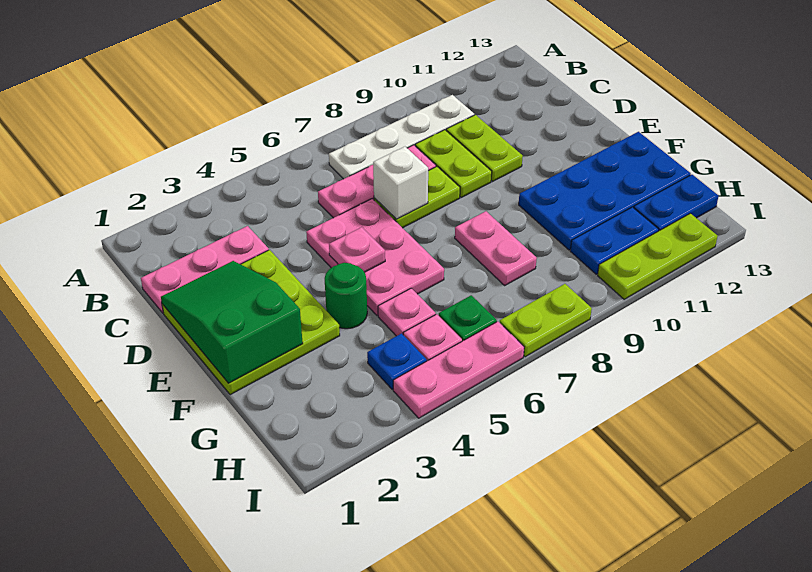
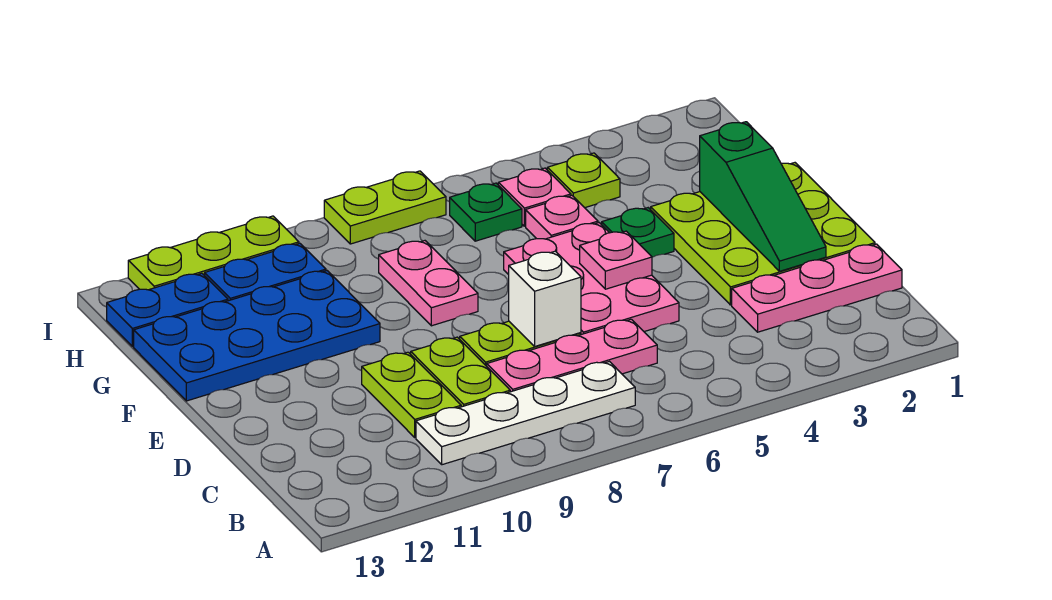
green slope D1:F2 level 2 top F -> green slope D2:F2 level 2 top F
green round brick F4 level 1 -> green plate F4 level 1
blue plate H4 level 1 -> lime plate H4 level 1
pink plate I4:I6 level 1 -> none

